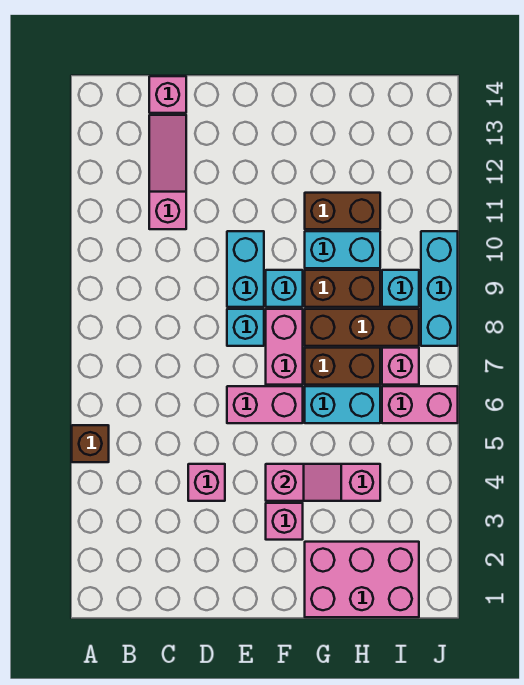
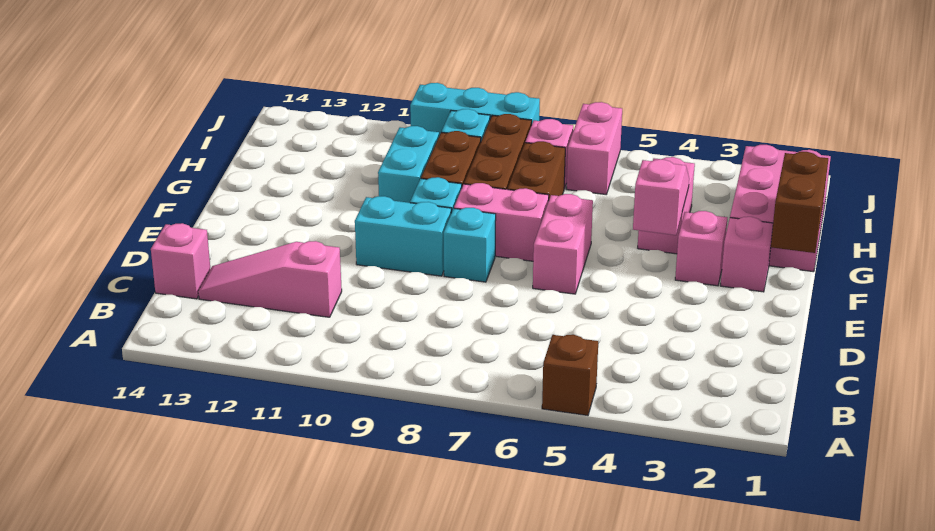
pink brick D4 level 1 -> pink brick F2 level 1
cyan brick G6:H6 level 1 -> none
brown brick G11:H11 level 1 -> brown brick F1:G1 level 2

